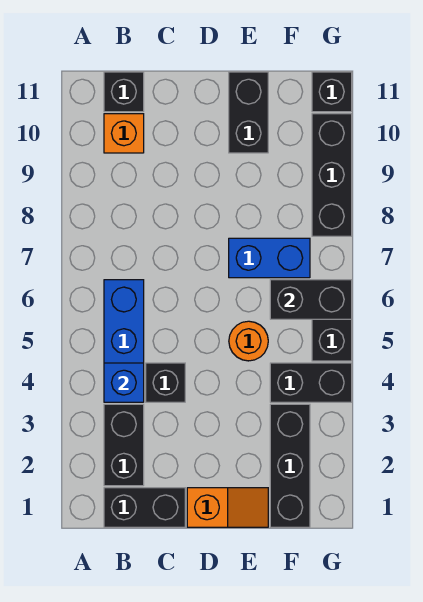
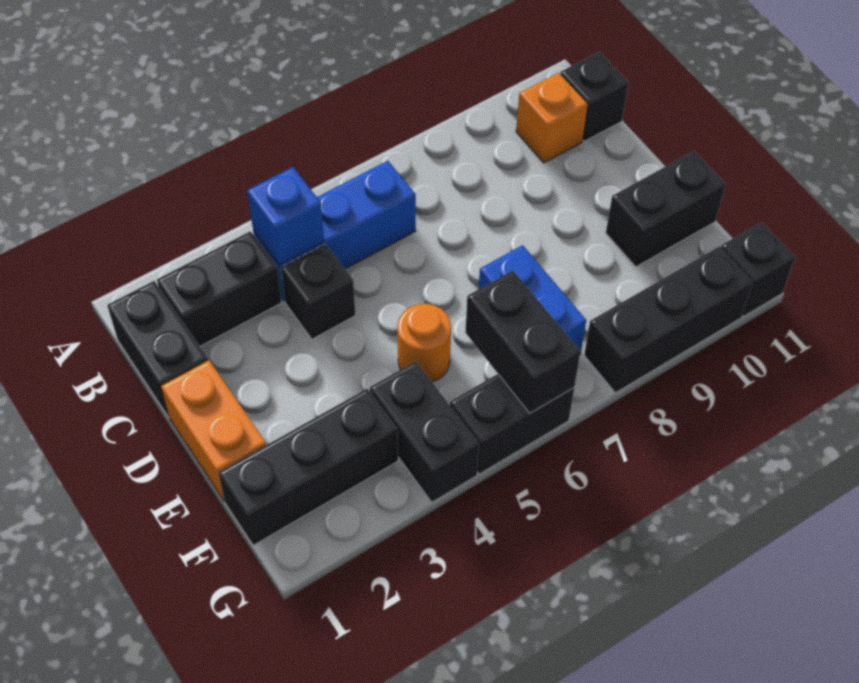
orange slope D1:E1 level 1 top D -> orange brick D1:E1 level 1

